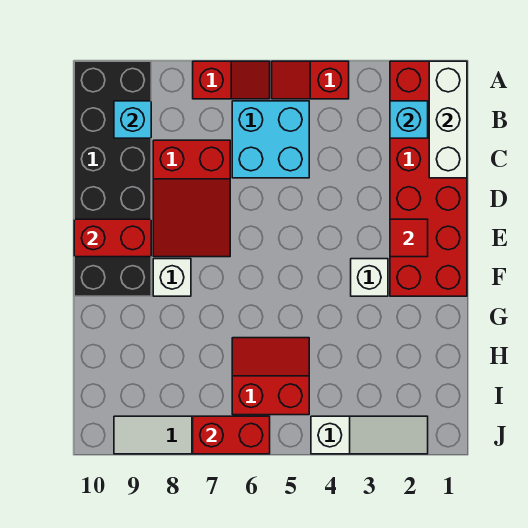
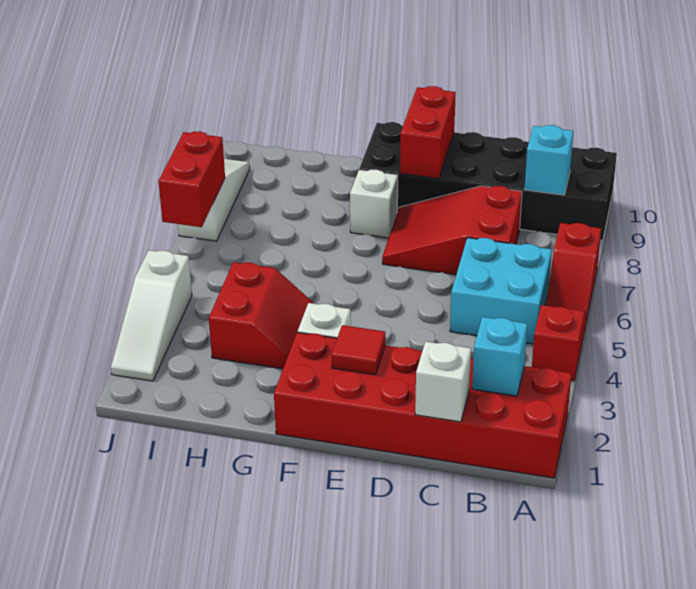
white brick A1:C1 level 2 -> white brick C1 level 2
red slope H5:I6 level 1 top I -> red slope G3:H4 level 1 top H

